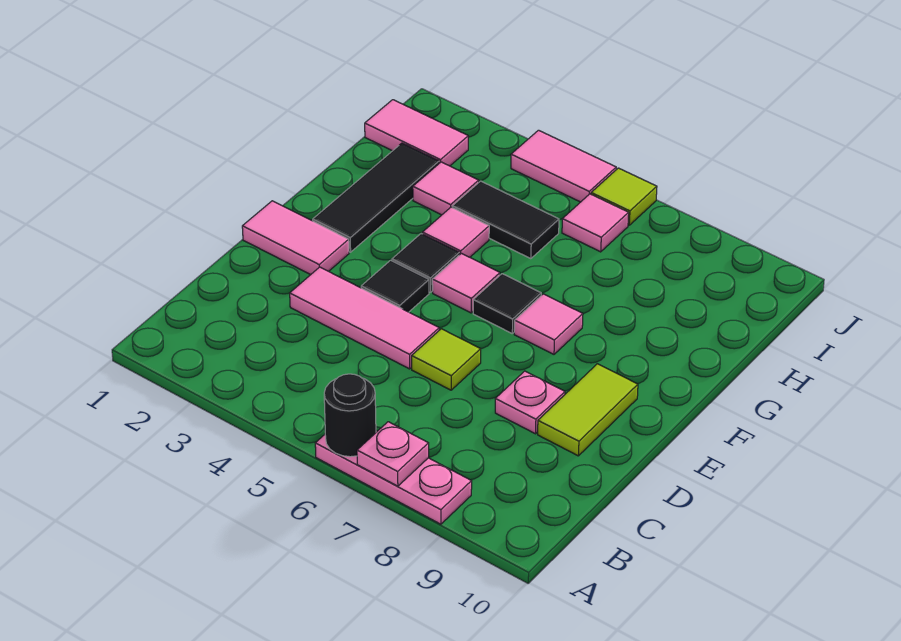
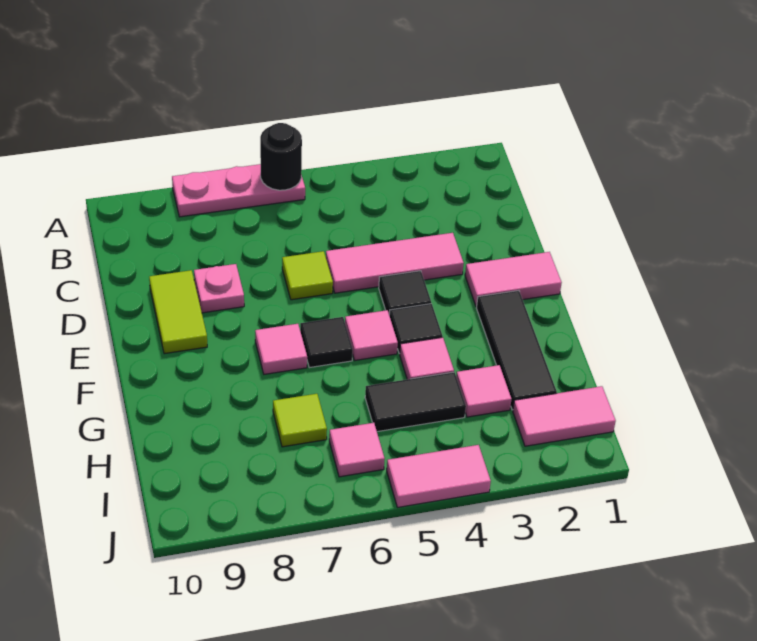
pink plate A7 level 2 -> none
lime tile J6 level 1 -> lime tile H7 level 1

